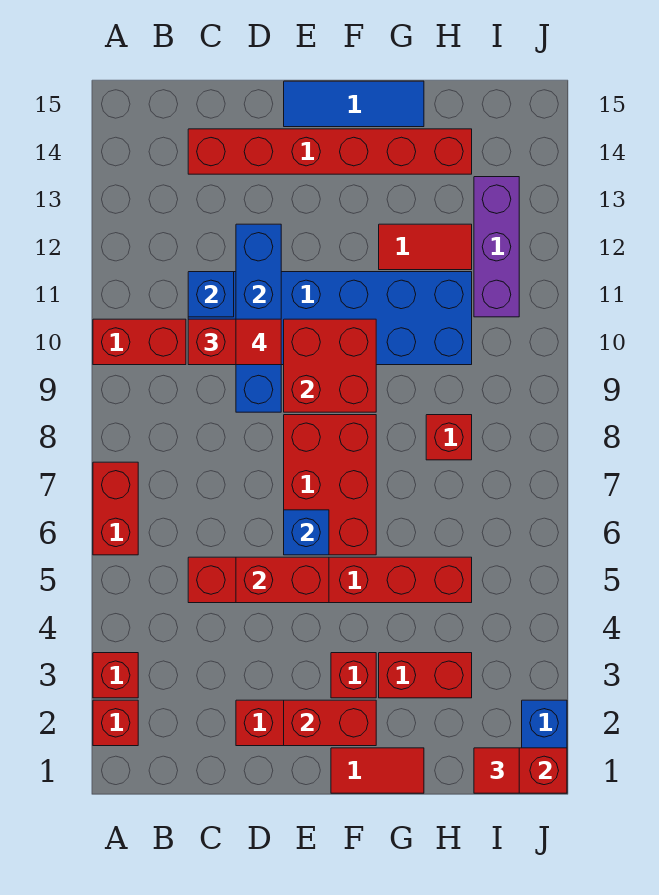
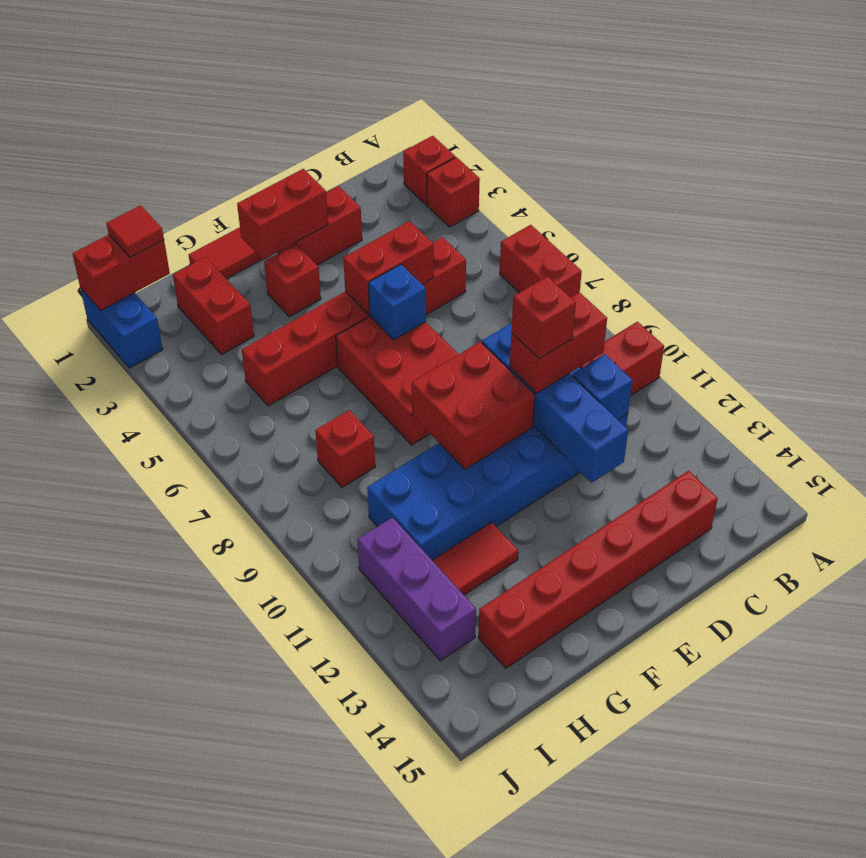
red tile D10 level 4 -> red brick D10 level 4
blue tile E15:G15 level 1 -> none
red brick G3:H3 level 1 -> red brick H2:H3 level 1

